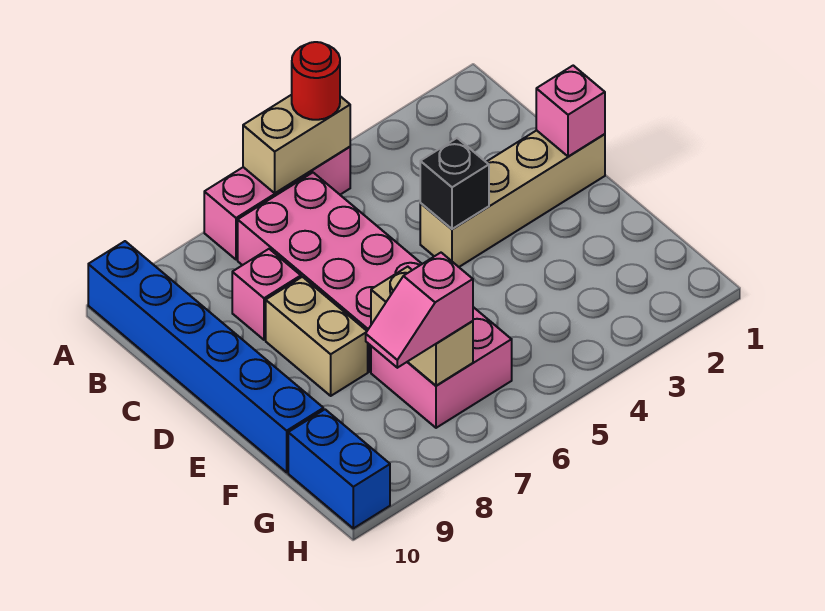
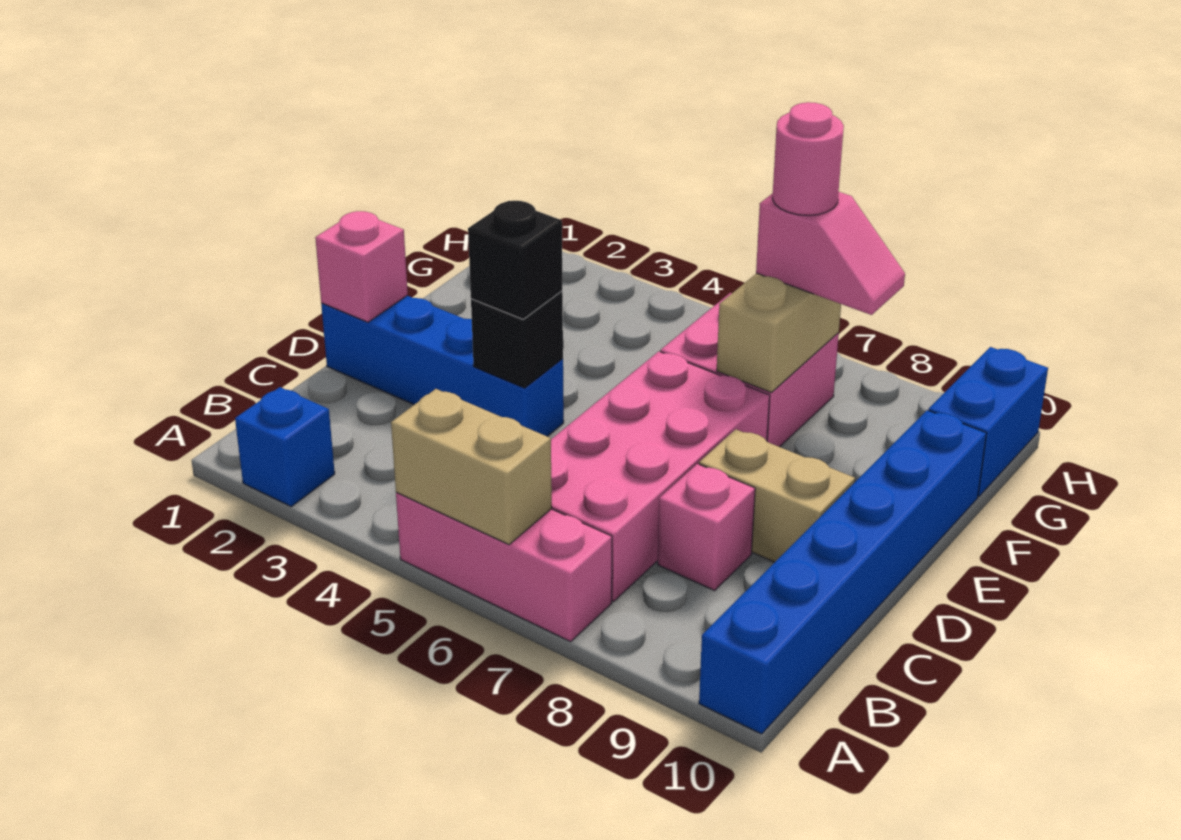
none -> blue brick A2 level 1
red round brick A5 level 3 -> none
tan brick D1:D4 level 1 -> blue brick D1:D4 level 1
none -> black brick D4 level 3
tan brick D8:E8 level 1 -> tan brick D8:D9 level 1
none -> pink round brick G7 level 4

